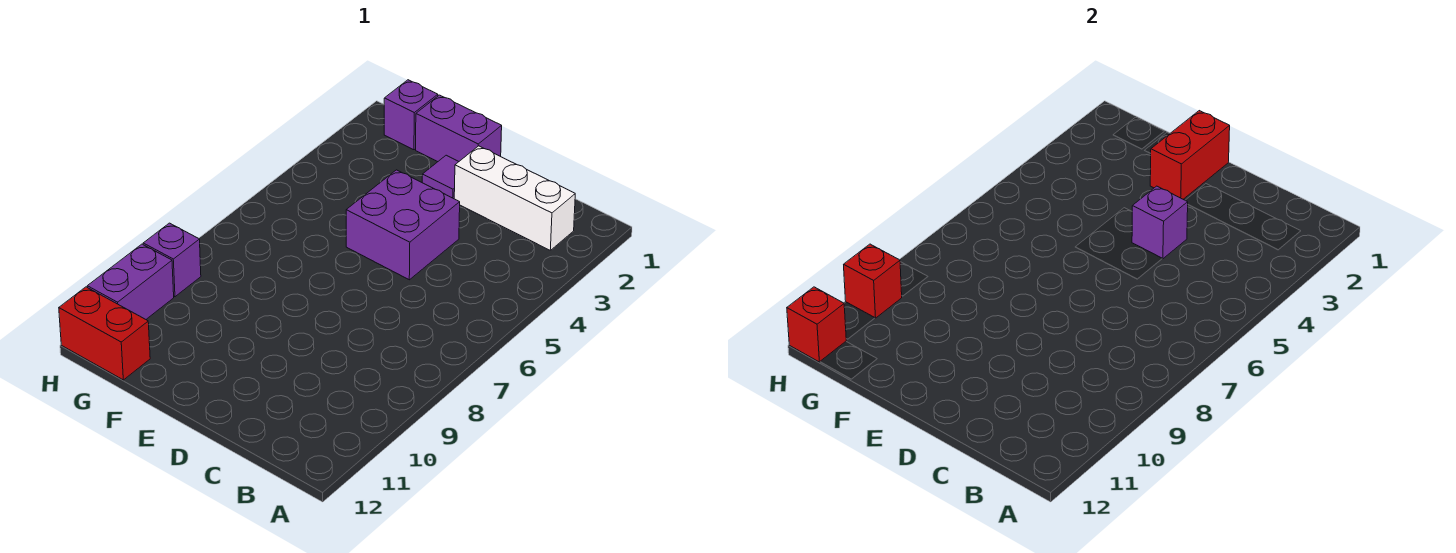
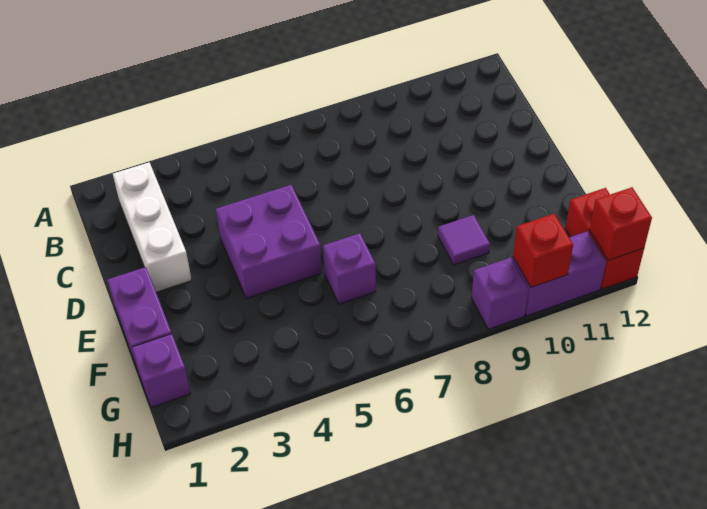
purple brick D4 level 2 -> purple brick F6 level 1
red brick E1:E2 level 2 -> none
purple tile E2 level 1 -> purple tile F9 level 1

